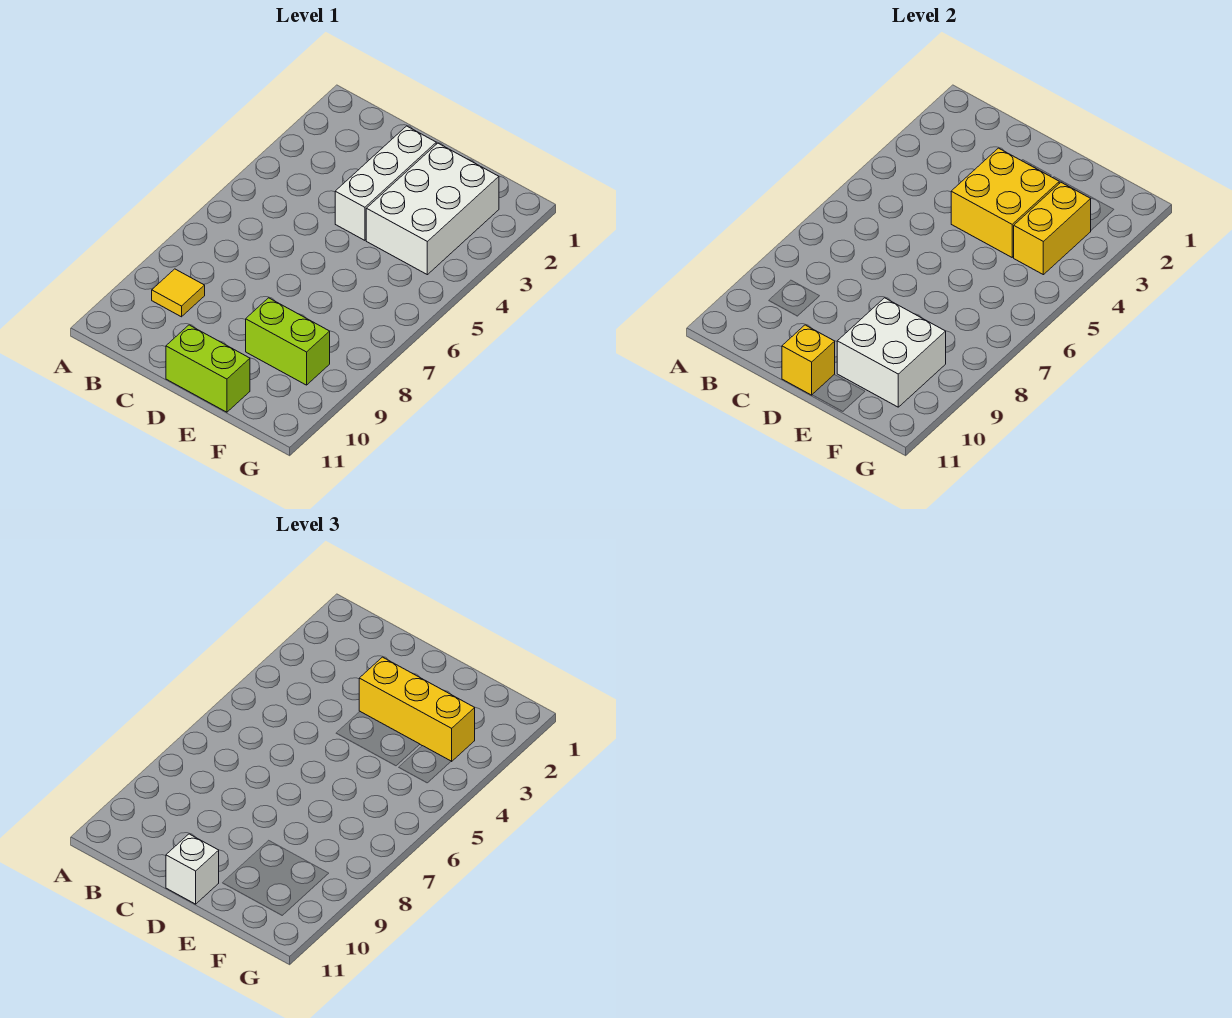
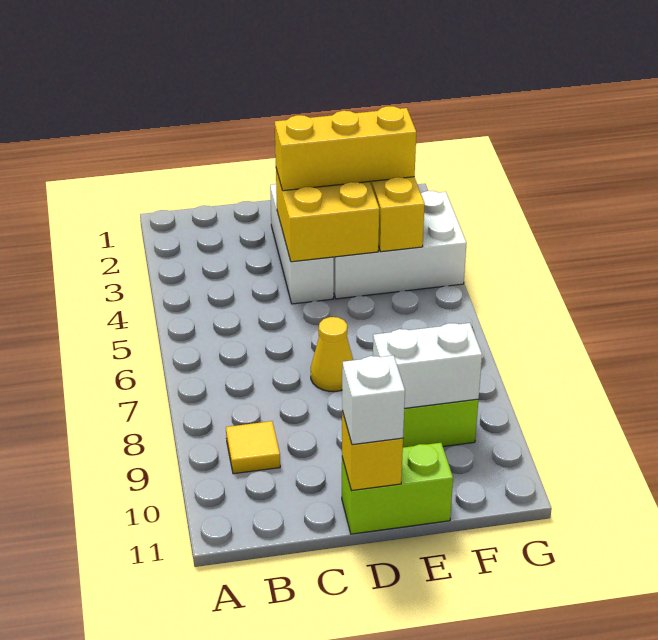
none -> yellow cone D7 level 1
white brick E2:F4 level 1 -> white brick E3:G4 level 1
white brick E9:F10 level 2 -> white brick E9:F9 level 2

